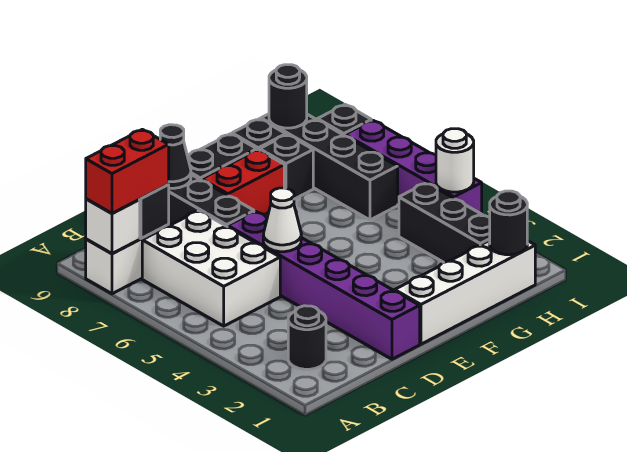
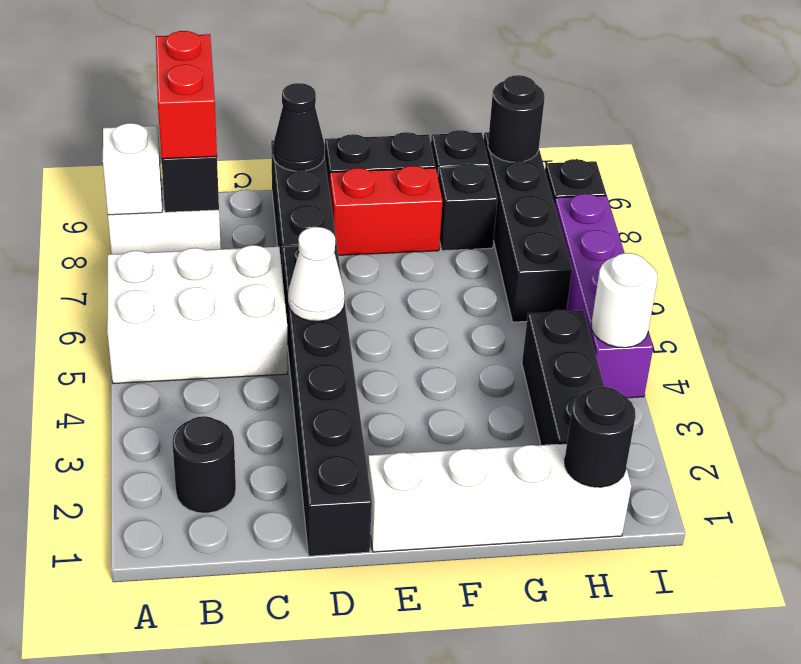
red brick A8:B8 level 3 -> red brick B8:B9 level 3
white brick B5:C7 level 1 -> white brick A5:C6 level 1
purple brick D1:D6 level 1 -> black brick D1:D6 level 1

